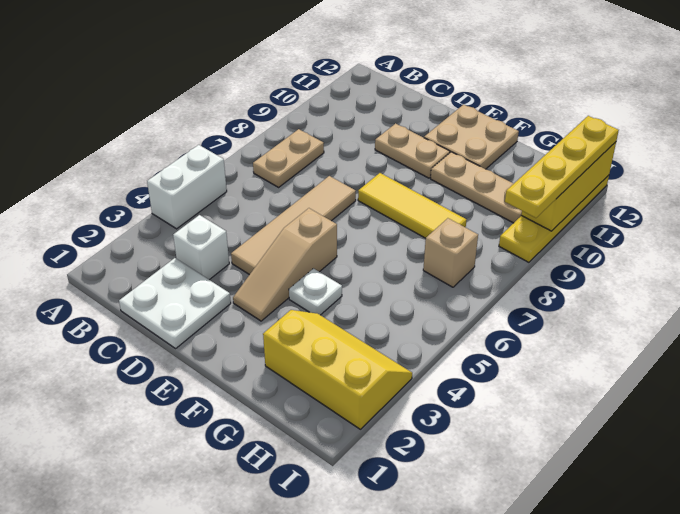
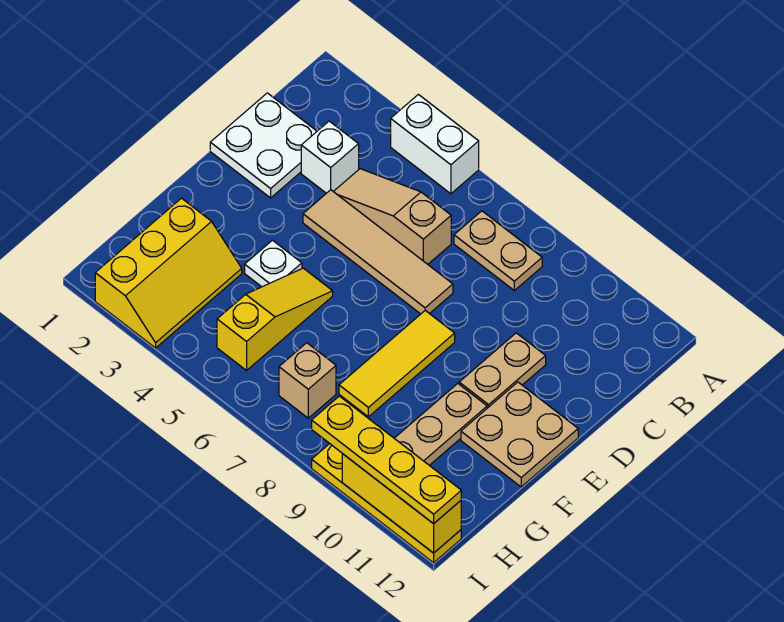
tan slope E3:E5 level 1 top 5 -> tan slope C4:C6 level 1 top 6
none -> yellow slope F5:H5 level 1 top H

